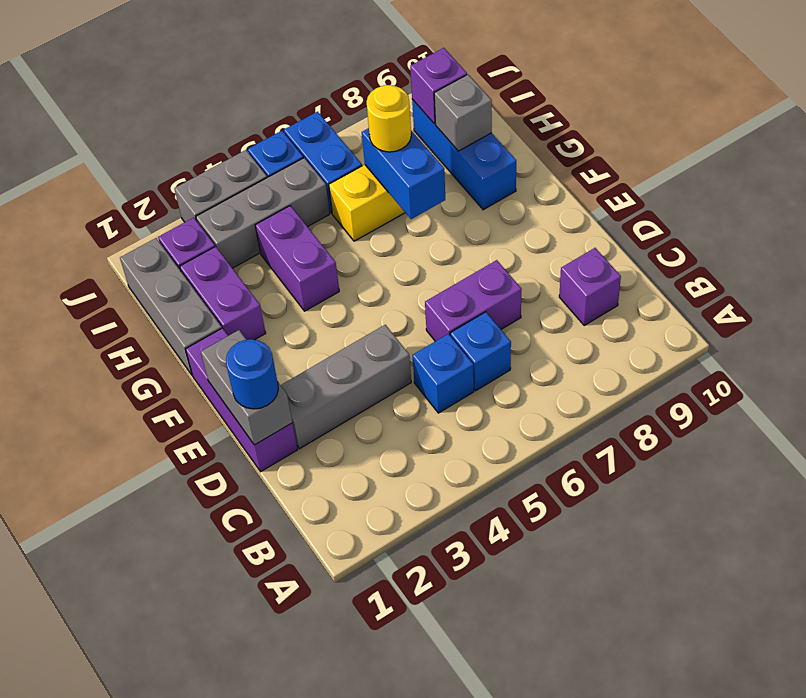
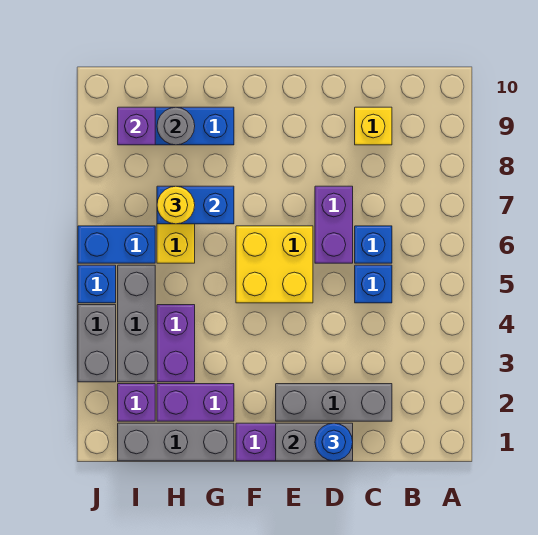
purple brick C9 level 1 -> yellow brick C9 level 1
grey brick D2:D4 level 1 -> grey brick C2:E2 level 1
none -> yellow brick E5:F6 level 1
purple brick G4:H4 level 1 -> purple brick H3:H4 level 1
grey brick H9 level 2 -> grey round brick H9 level 2

